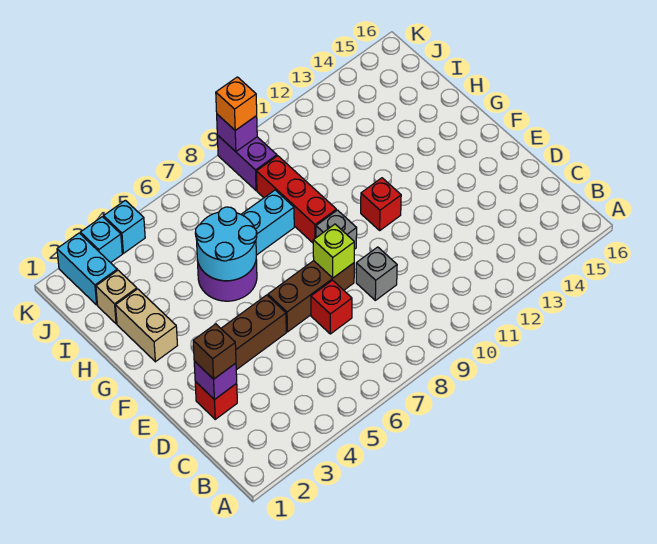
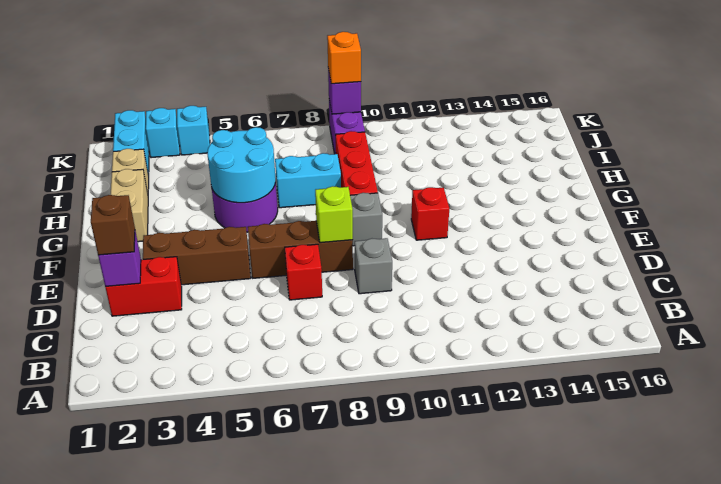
red brick D2 level 1 -> red brick D2:D3 level 1

